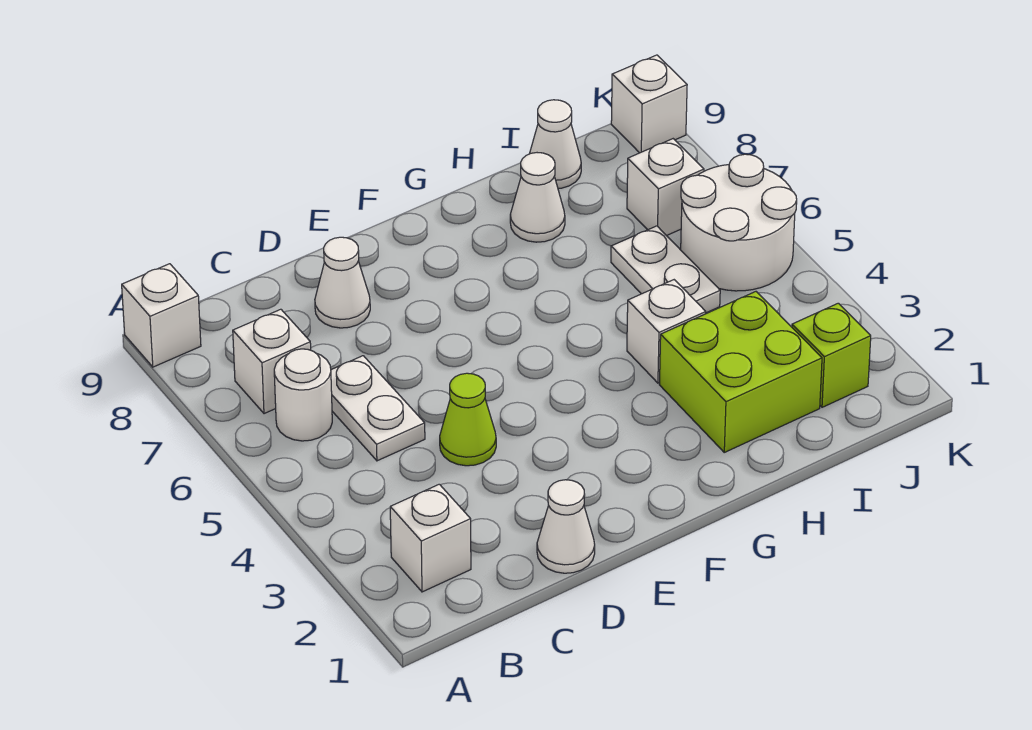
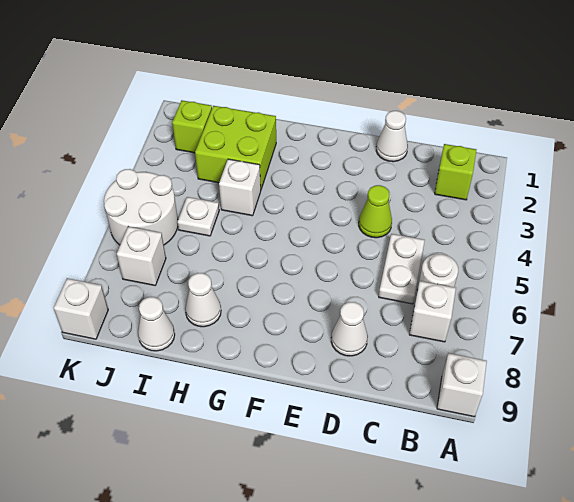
white brick B2 level 1 -> lime brick B2 level 1
white plate I5:I6 level 1 -> white plate I5 level 1

